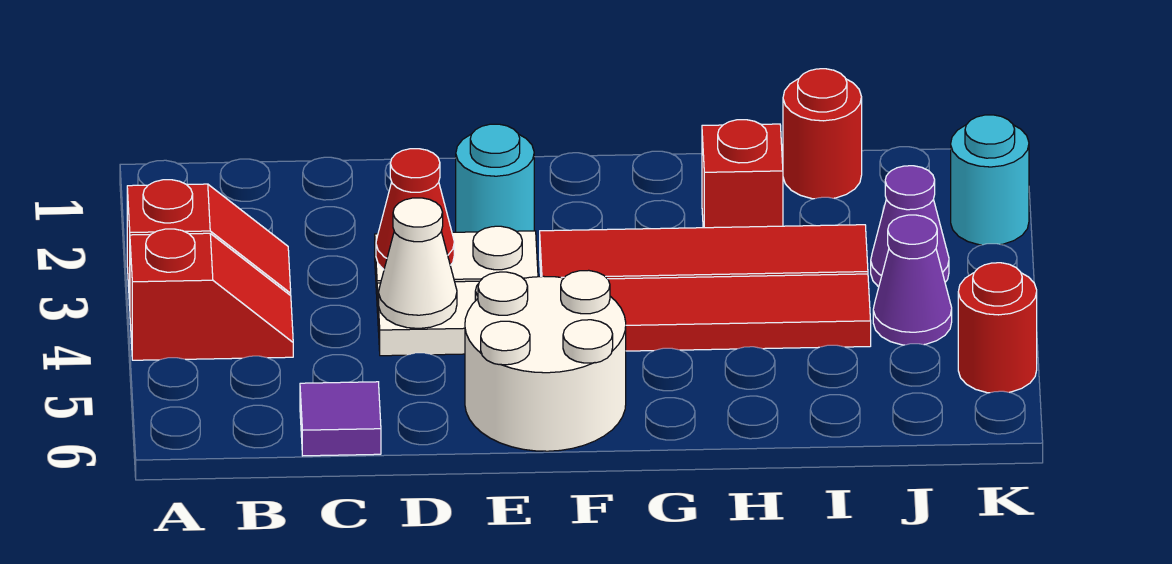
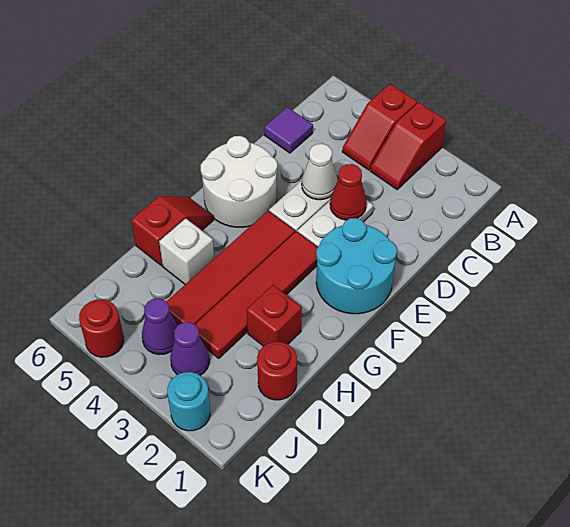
cyan round brick E2 level 1 -> cyan round brick E1:F2 level 1
none -> red slope G6:H6 level 1 top H
none -> white brick H5 level 1

